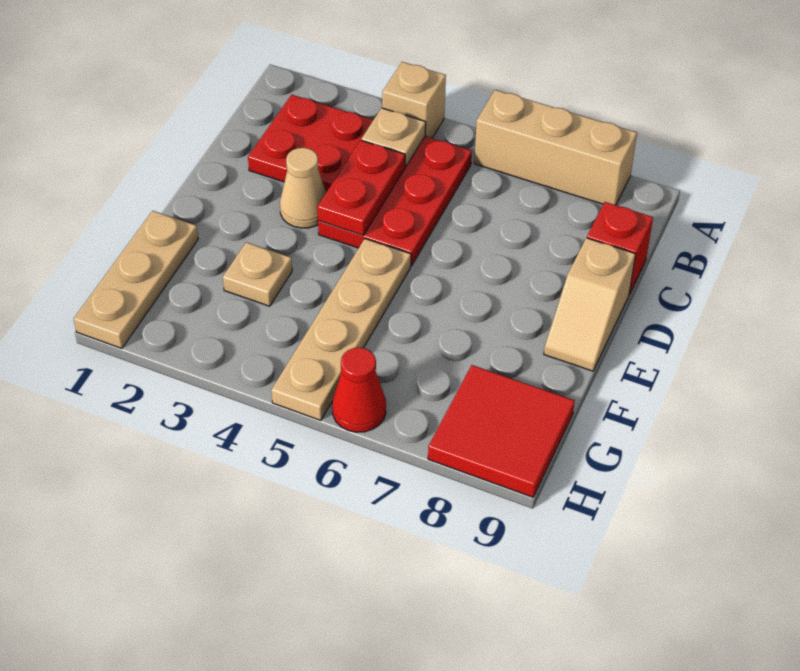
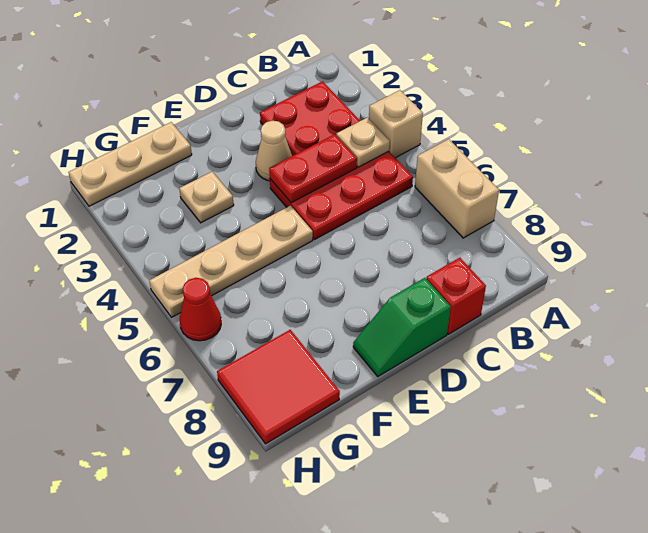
tan brick A6:A8 level 1 -> tan brick A6:A7 level 1
tan slope D9:E9 level 1 top D -> green slope D9:E9 level 1 top D

